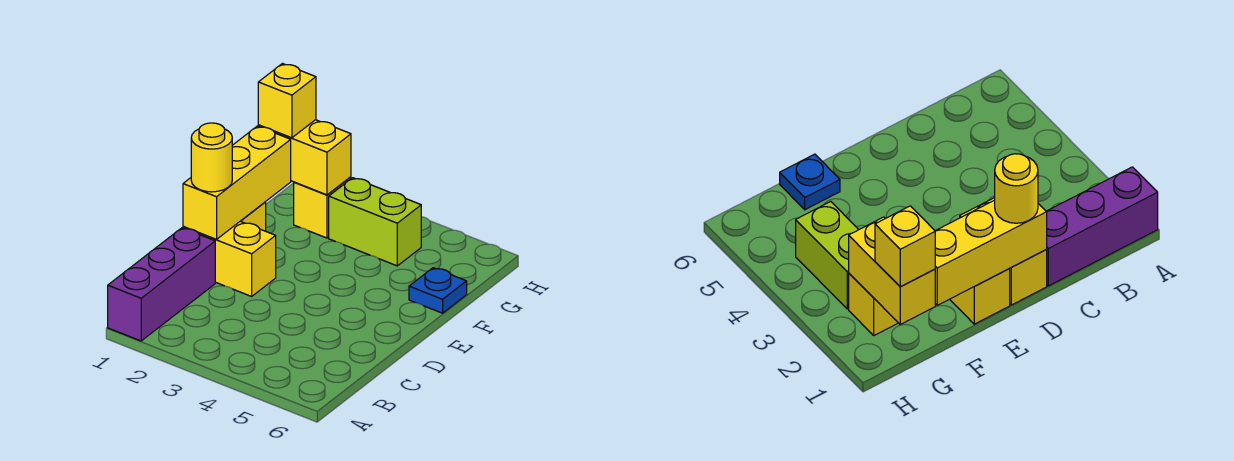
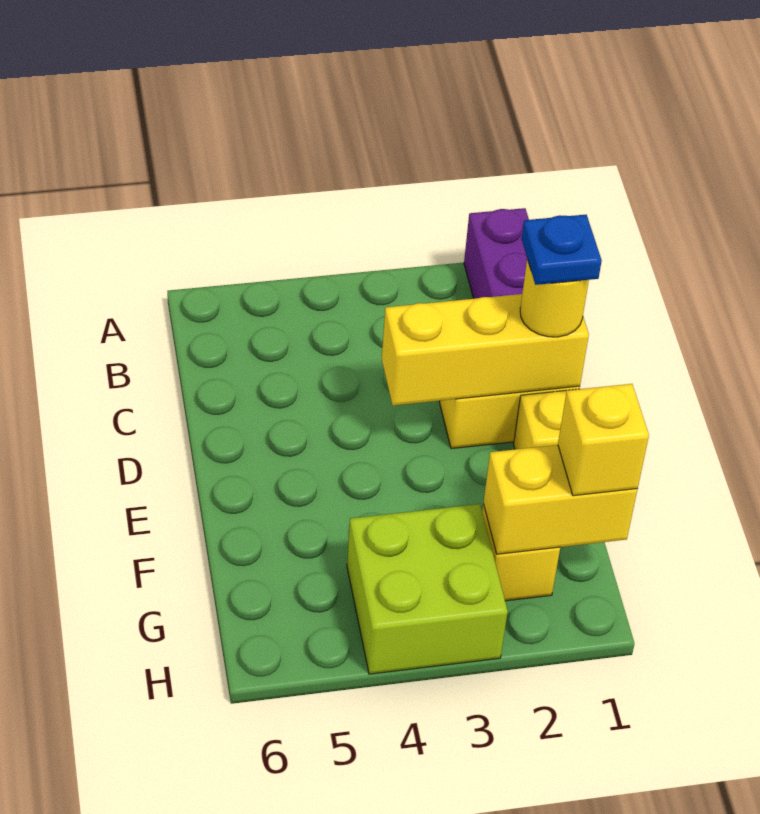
yellow brick D1:F1 level 2 -> yellow brick D1:D3 level 2
blue plate F6 level 1 -> blue plate D1 level 4
lime brick G3:G4 level 1 -> lime brick G3:H4 level 1

